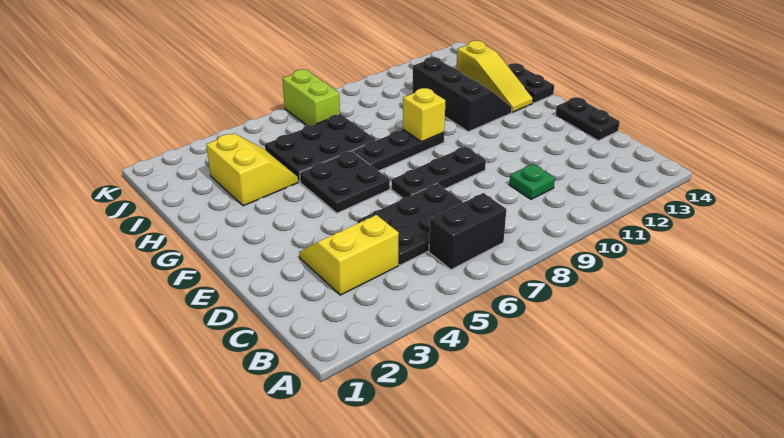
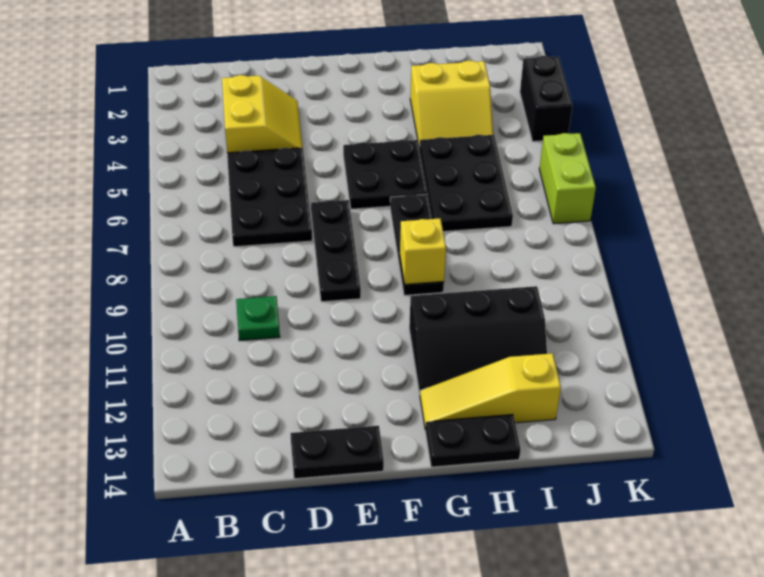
black brick B6:B7 level 1 -> black brick K3:K4 level 1
lime brick J7:K7 level 1 -> lime brick K6:K7 level 1

